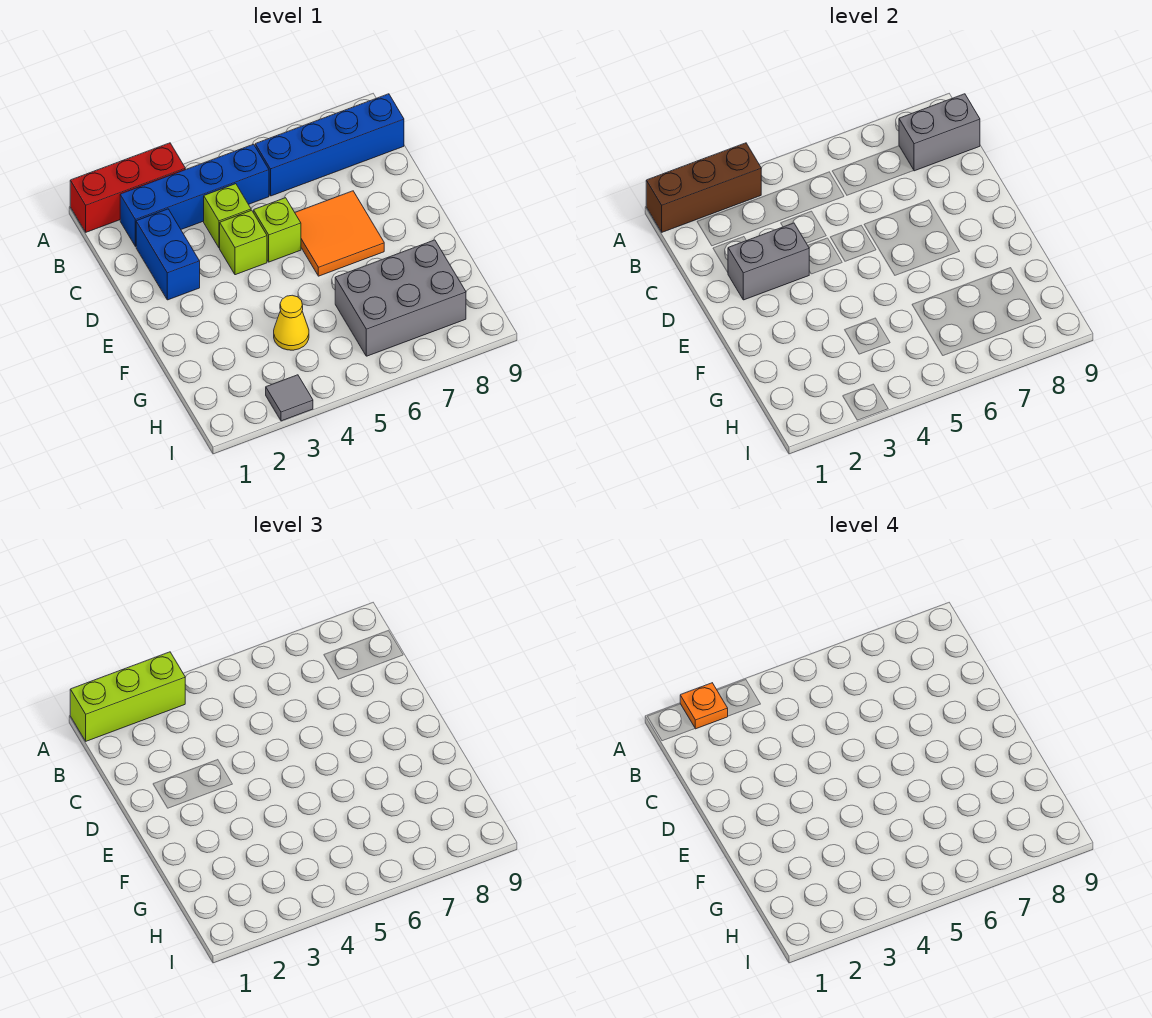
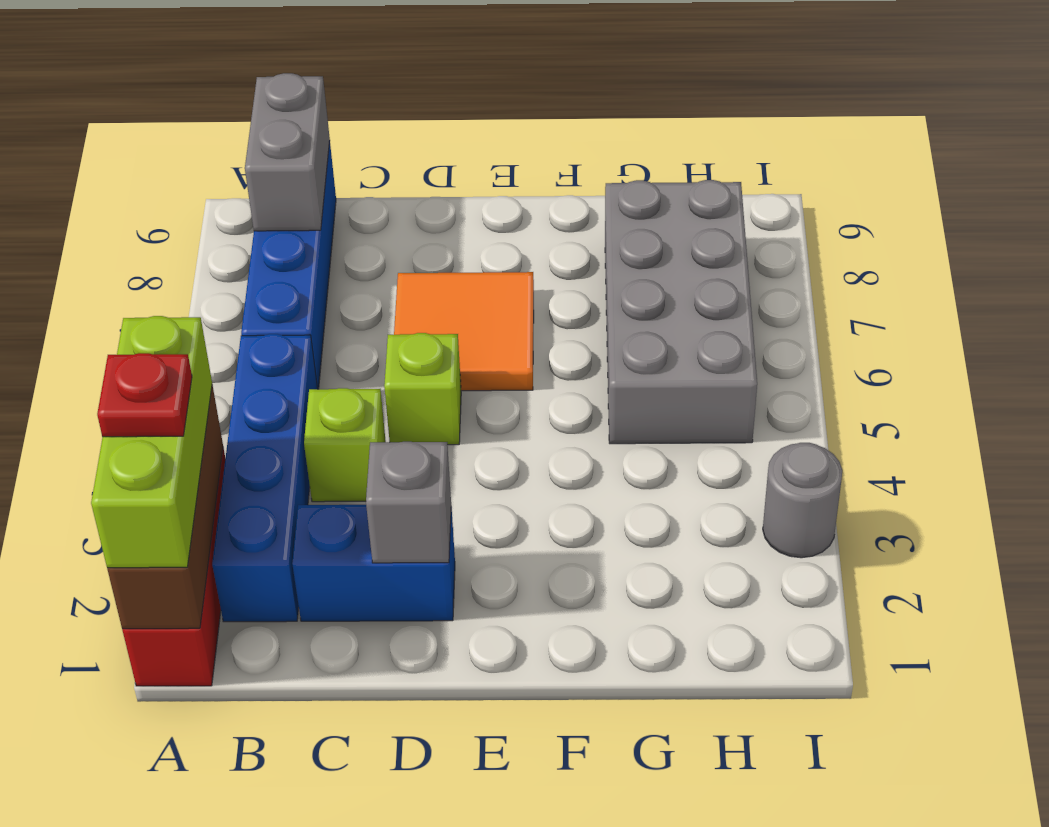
orange plate A2 level 4 -> red plate A2 level 4
grey brick D2:D3 level 2 -> grey brick D2 level 2
lime brick D4 level 1 -> none
yellow cone G4 level 1 -> none
grey brick G6:H8 level 1 -> grey brick G5:H8 level 1
grey tile I3 level 1 -> grey round brick I3 level 1

